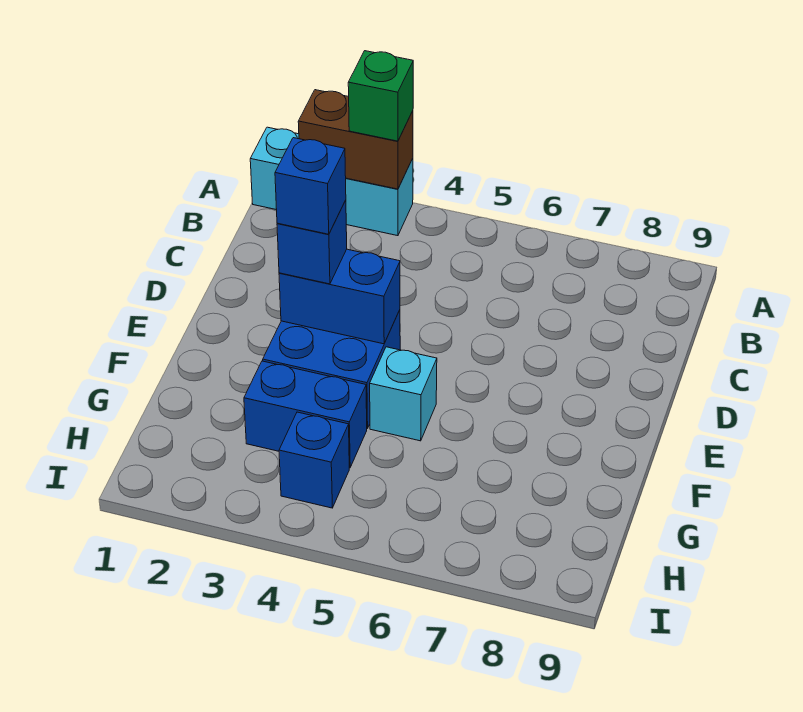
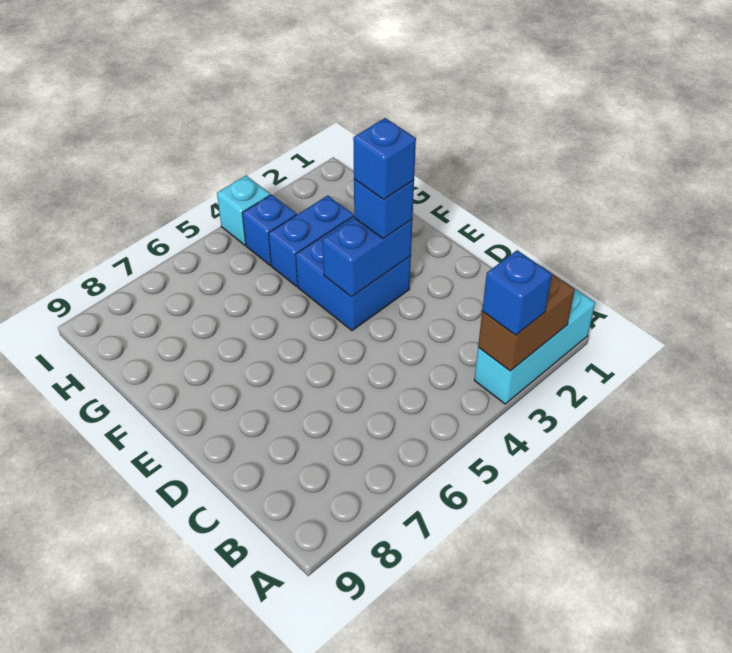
green brick A3 level 3 -> blue brick A3 level 3
cyan brick F5 level 1 -> cyan brick I4 level 1

